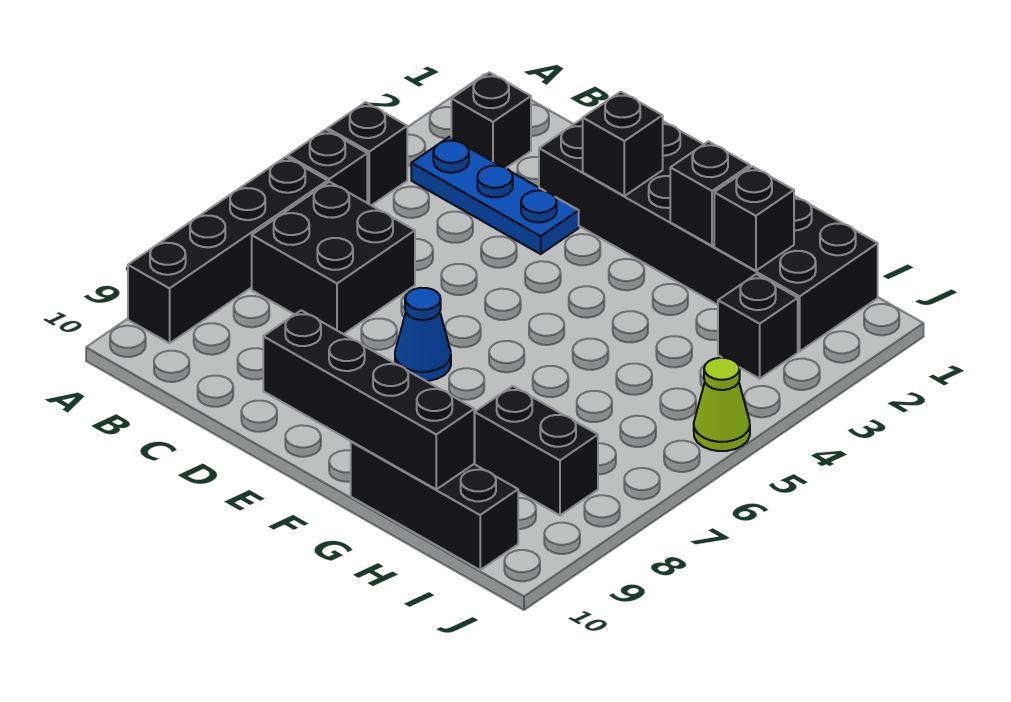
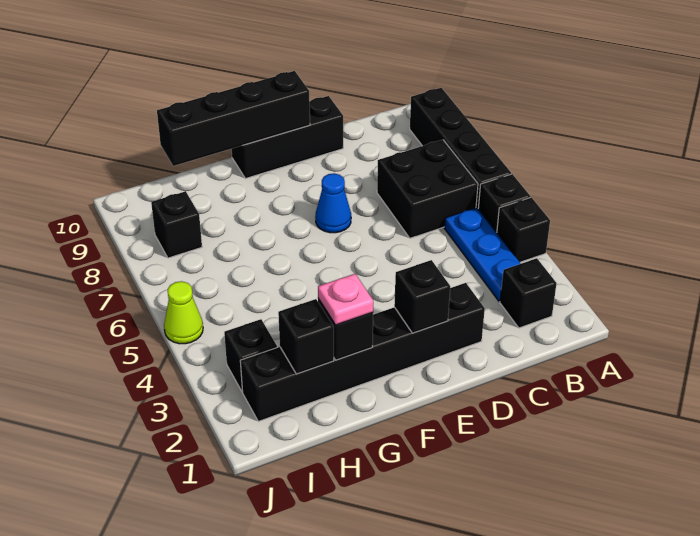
blue plate B3:D3 level 1 -> blue plate B3:B5 level 1
black brick D1:I2 level 1 -> black brick D2:I2 level 1
none -> pink plate G2 level 3
black brick G10:I10 level 1 -> black brick D10:F10 level 1
black brick H8:I8 level 1 -> black brick I8 level 1

